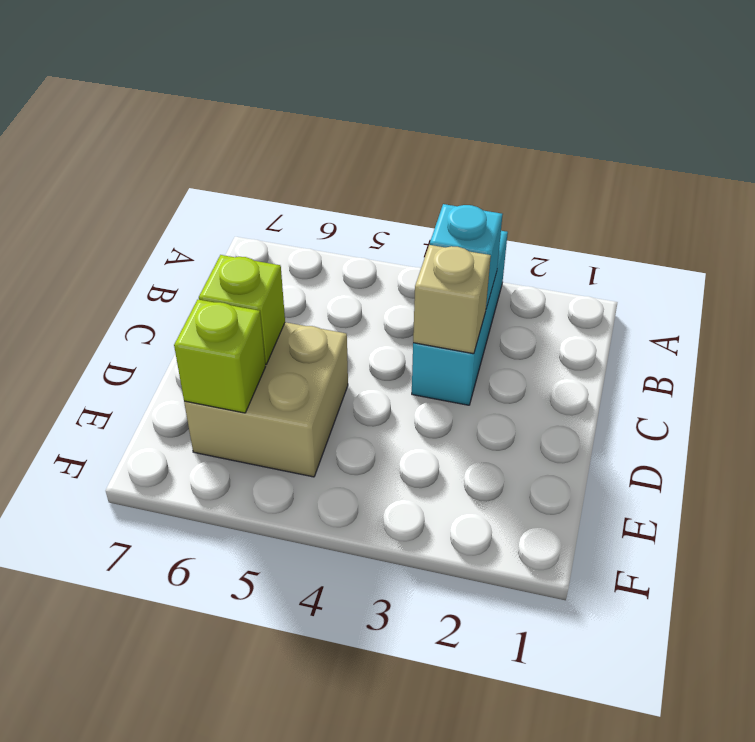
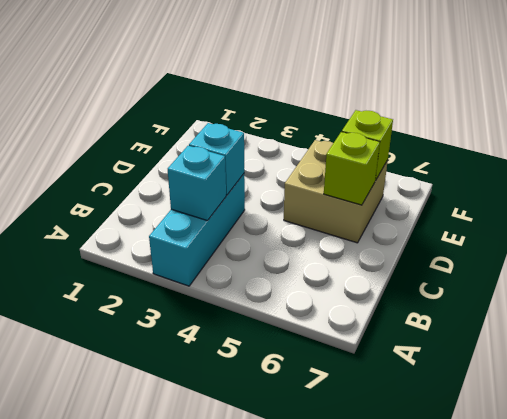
tan brick C3 level 2 -> cyan brick C3 level 2

